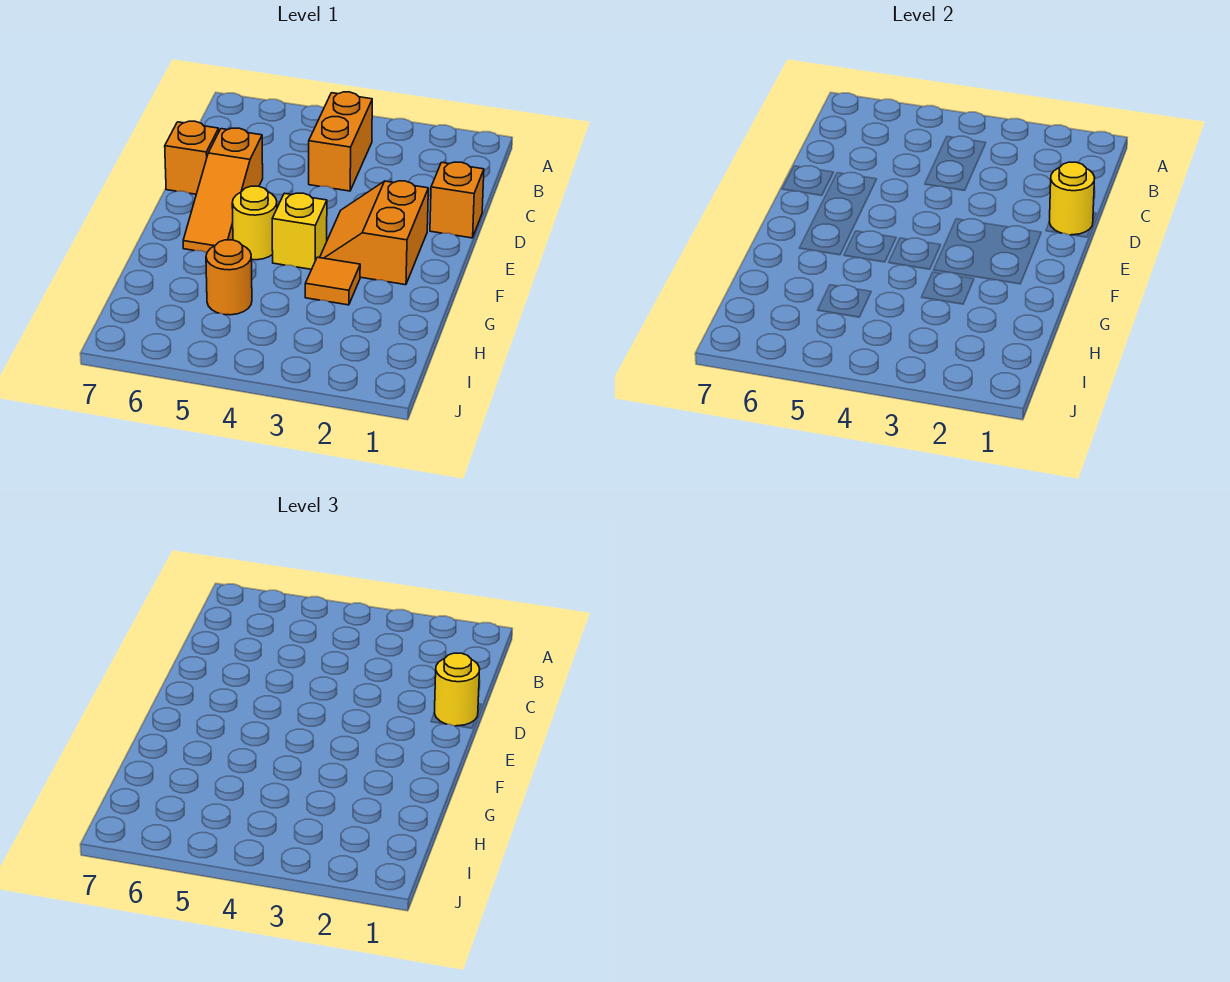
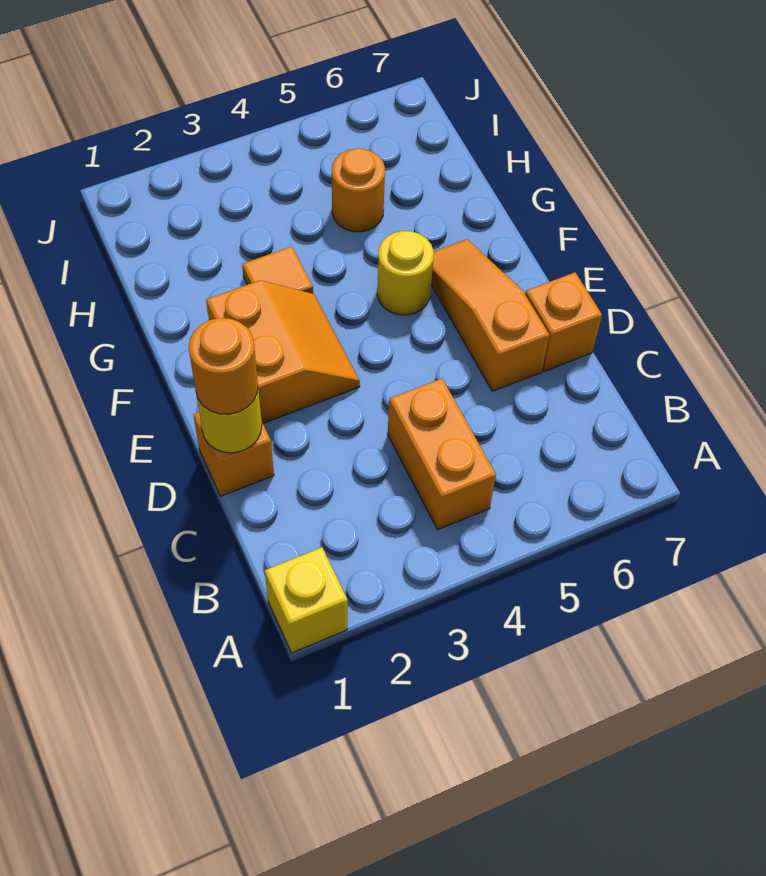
yellow round brick D1 level 3 -> orange round brick D1 level 3
yellow brick F4 level 1 -> yellow brick A1 level 1

